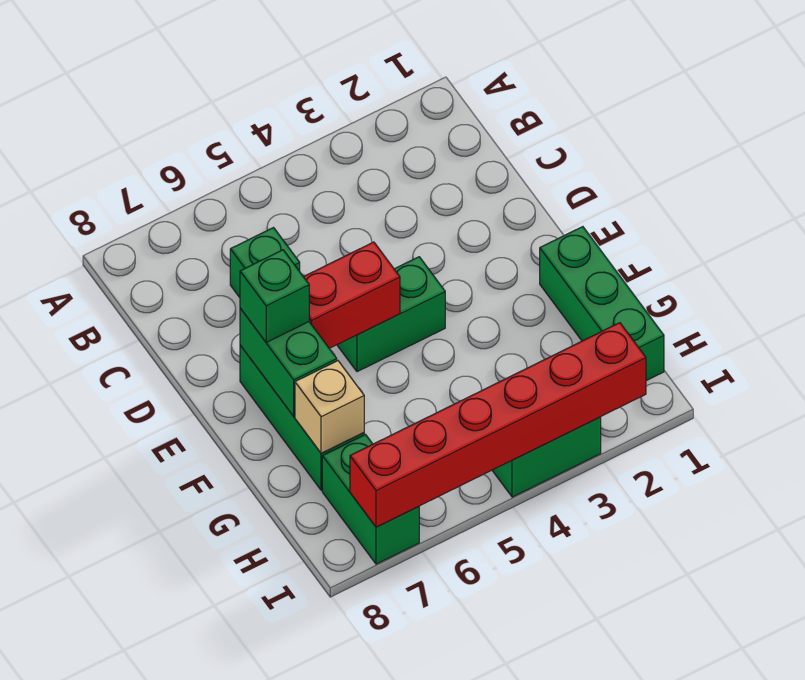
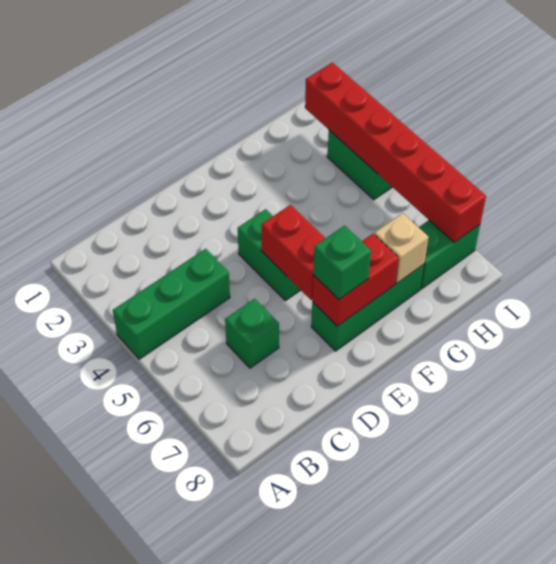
green brick E7:F7 level 2 -> red brick E7:F7 level 2
green brick F1:H1 level 1 -> green brick A4:C4 level 1

